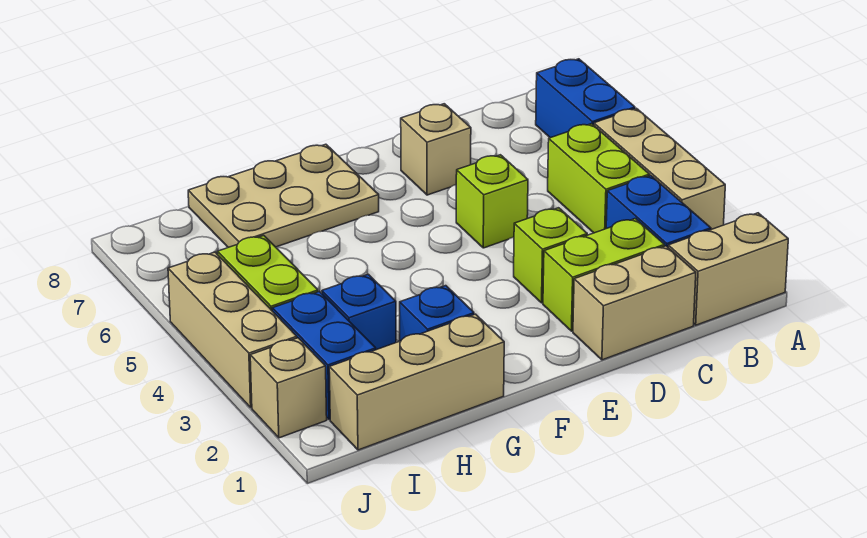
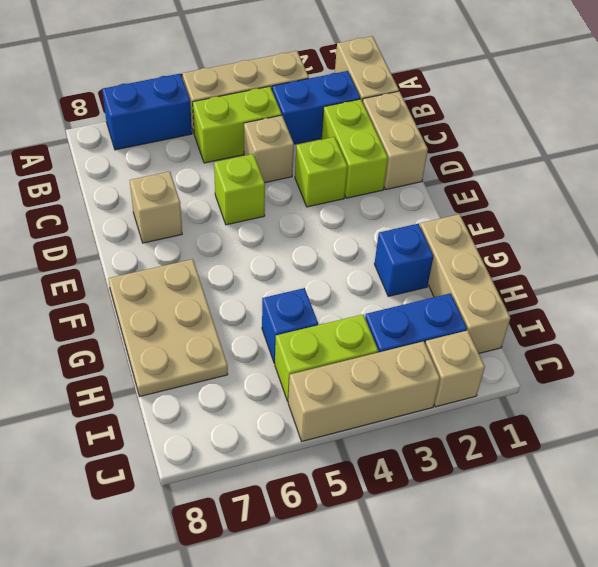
none -> tan brick C4 level 1
blue brick H3 level 1 -> blue brick H5 level 1

